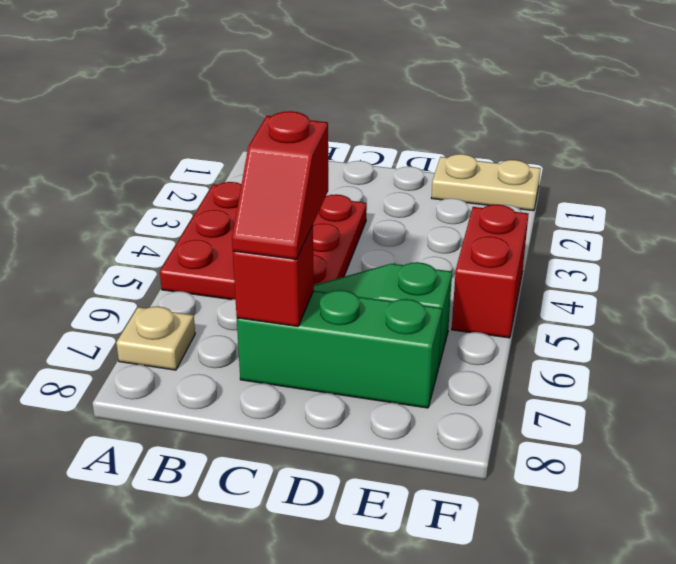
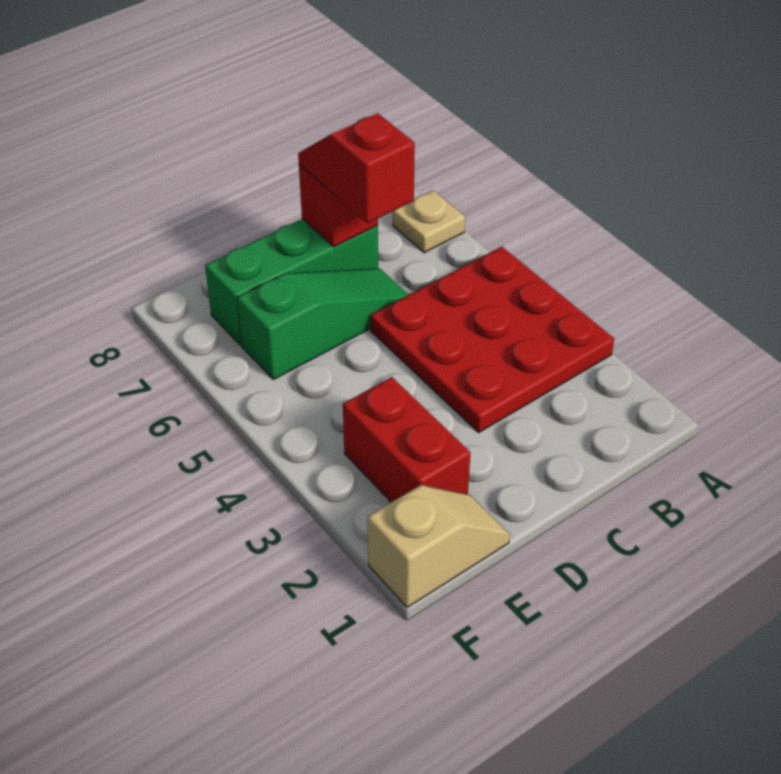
tan plate E1:F1 level 1 -> tan slope E1:F1 level 1 top F
red brick F4:F5 level 1 -> red brick E2:E3 level 1

